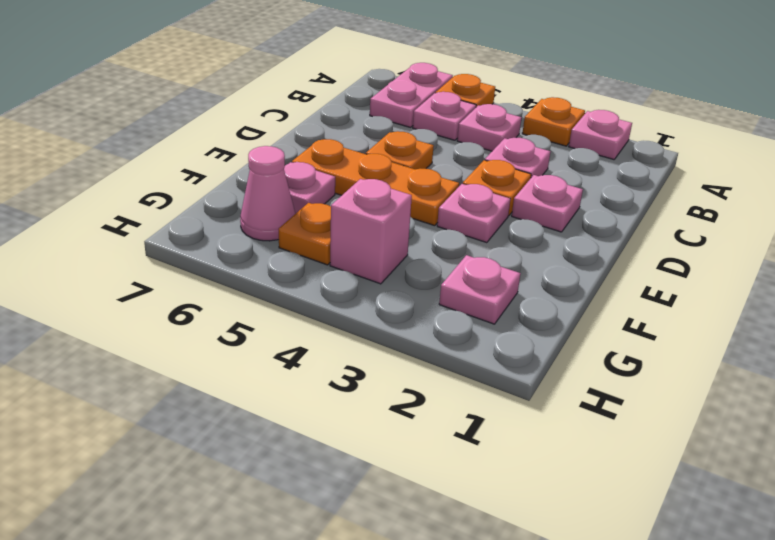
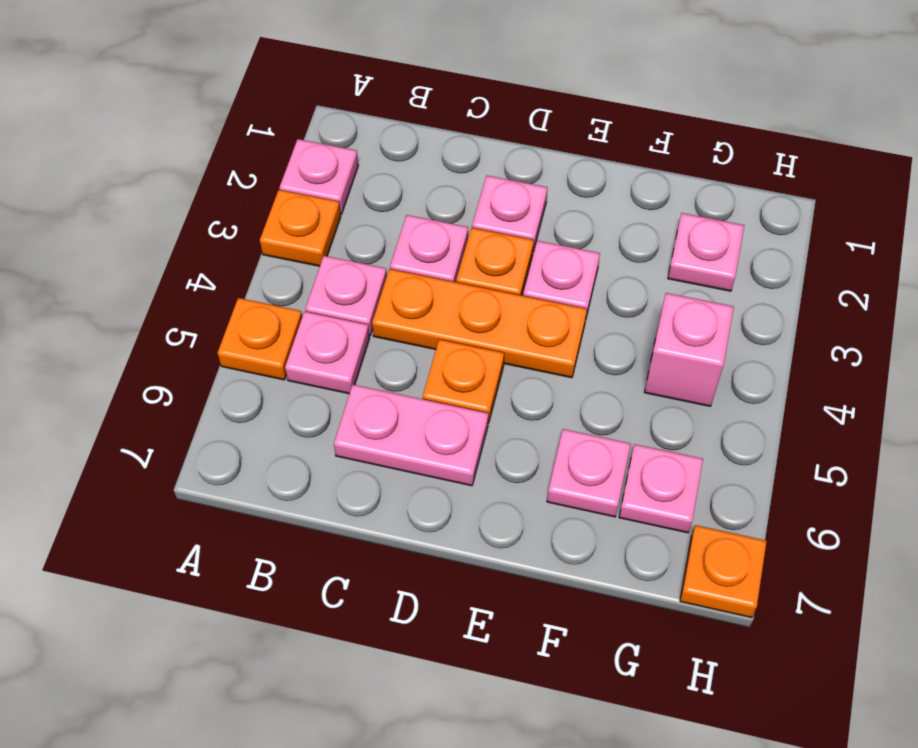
pink plate A6:B6 level 1 -> pink plate C6:D6 level 1
orange plate E4:E6 level 1 -> orange plate C4:E4 level 1
orange plate G5 level 1 -> orange plate H7 level 1
pink cone G6 level 1 -> pink plate G6 level 1

